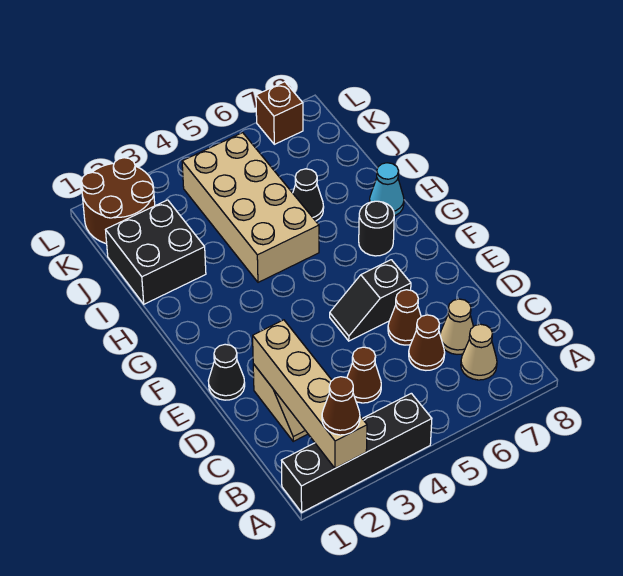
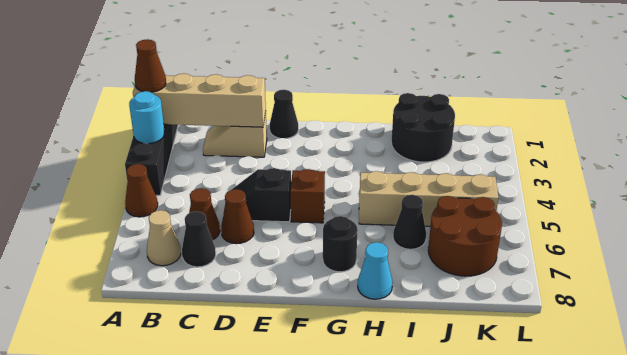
none -> cyan round brick A3 level 2
brown cone C4 level 1 -> brown cone A5 level 1
tan cone C7 level 1 -> black cone C7 level 1
black slope E5:E6 level 1 top 6 -> black slope D5:E5 level 1 top E
tan brick H4:K5 level 1 -> tan brick H5:K5 level 1
black brick I1:J2 level 1 -> black round brick I1:J2 level 1
brown round brick K1:L2 level 1 -> brown round brick J6:K7 level 1
brown brick L7 level 1 -> brown brick F5 level 1

